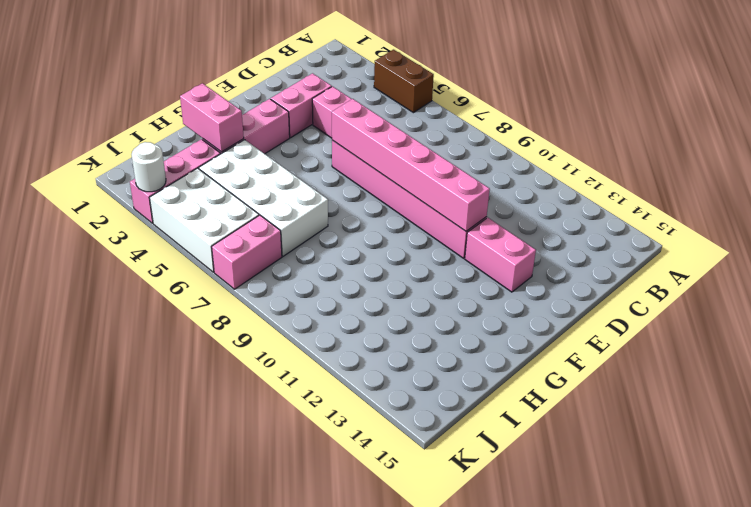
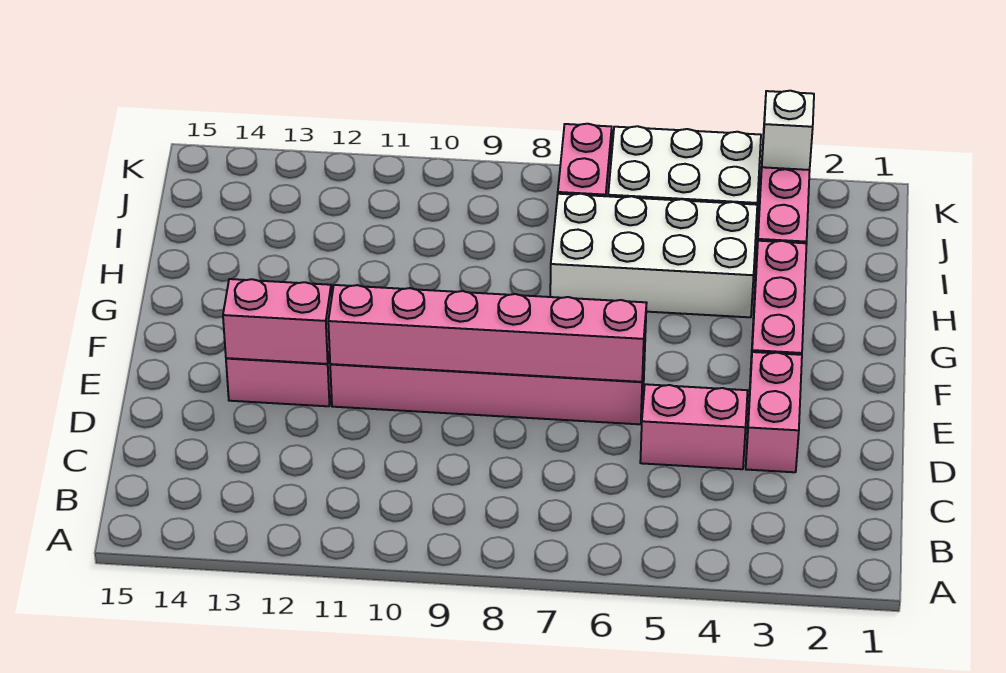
brown brick A4:A5 level 1 -> none
pink brick H2:H3 level 2 -> pink brick E12:E13 level 2
white round brick K3 level 2 -> white brick K3 level 2

